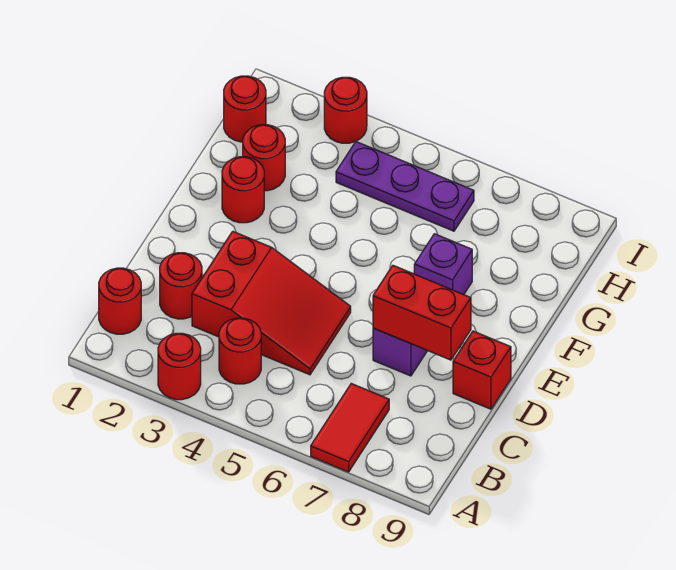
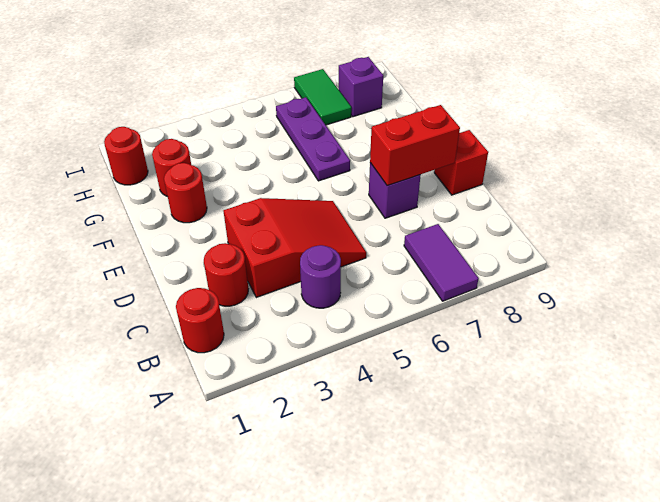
red round brick A3 level 1 -> none
red tile A7:B7 level 1 -> purple tile A7:B7 level 1
red round brick B4 level 1 -> purple round brick B4 level 1
purple brick F7 level 1 -> purple brick H8 level 1
purple plate H4:H6 level 1 -> purple plate F6:H6 level 1
none -> green tile H7:I7 level 1
red round brick I3 level 1 -> none

